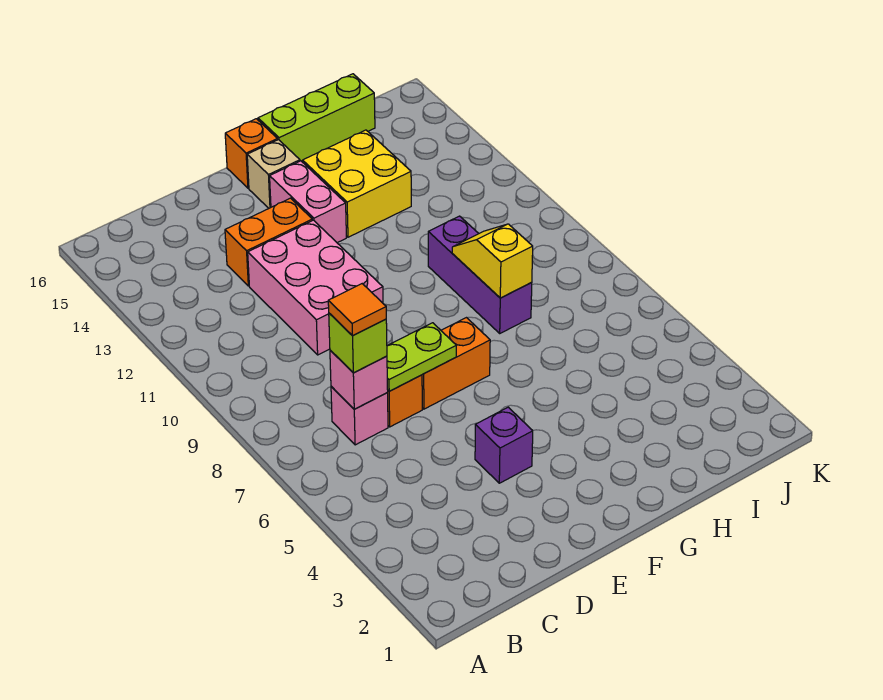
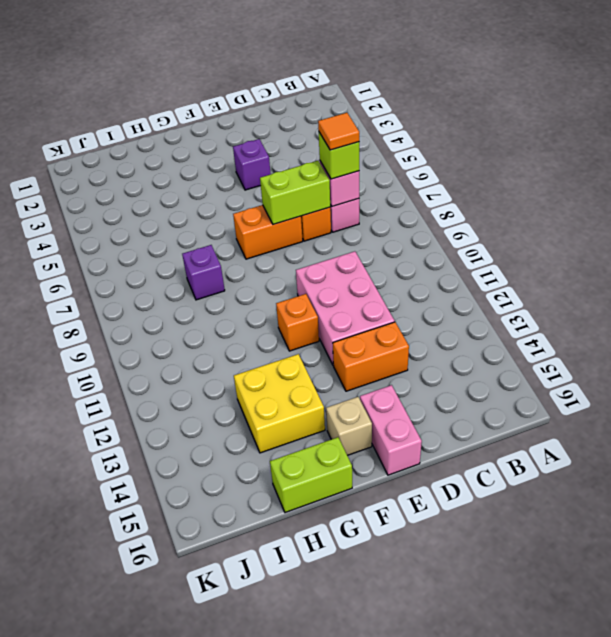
lime plate D7:E7 level 2 -> lime brick D7:E7 level 2
pink brick F13:F14 level 1 -> pink brick E15:E16 level 1
orange brick F16 level 1 -> orange brick F11 level 1
lime brick G16:I16 level 1 -> lime brick G16:H16 level 1
purple brick H8:H10 level 1 -> purple brick H8 level 1
yellow slope H8:H9 level 2 top 8 -> none

